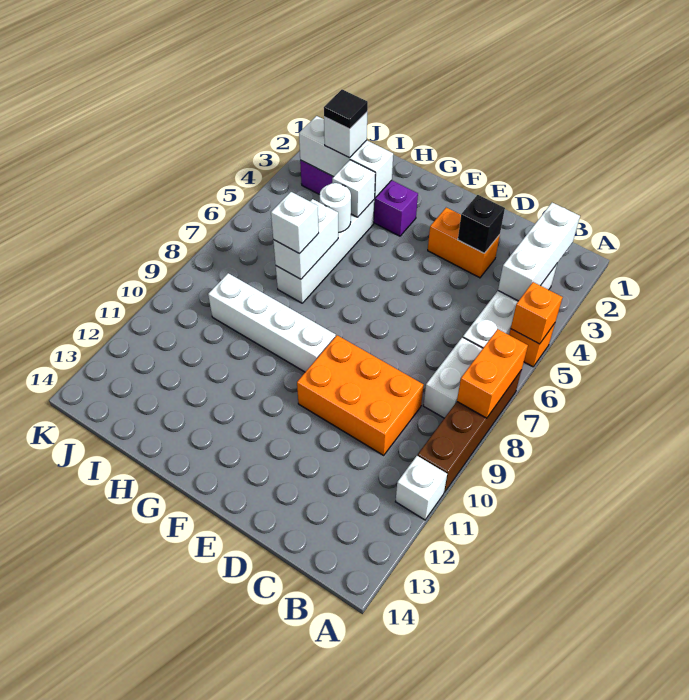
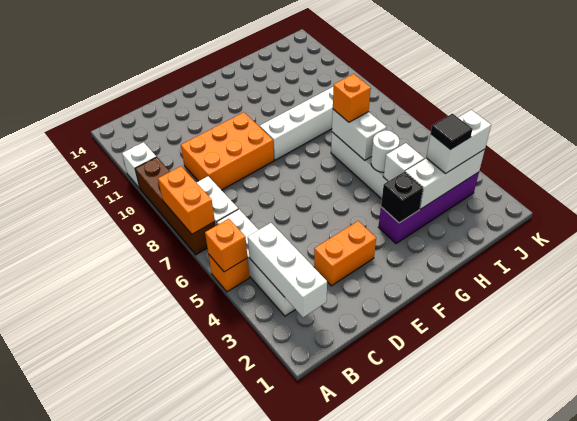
black brick D3 level 2 -> black brick G3 level 2
white brick H7 level 3 -> orange brick H7 level 3
white brick I3 level 3 -> white brick I3:J3 level 3

